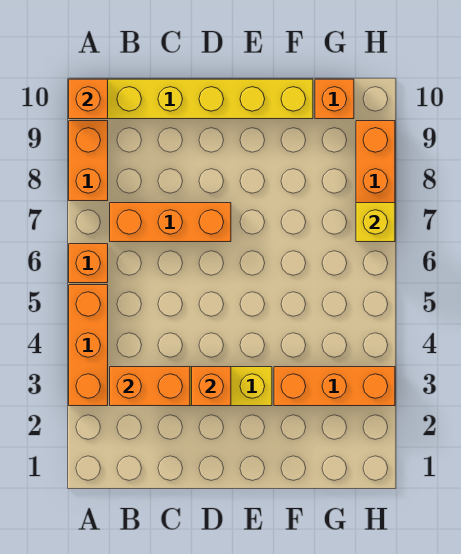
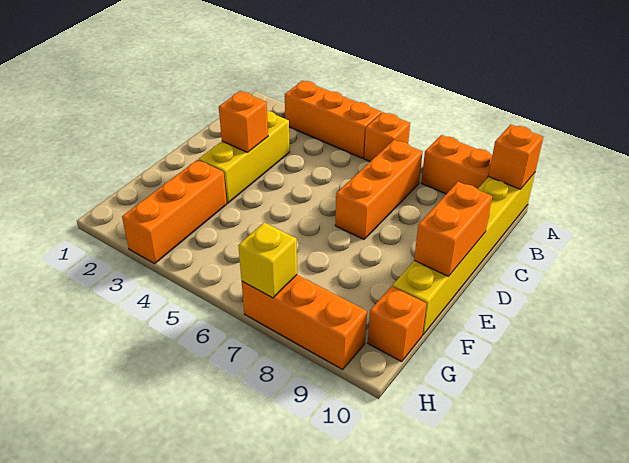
orange brick B3:C3 level 2 -> orange brick D10:E10 level 2

